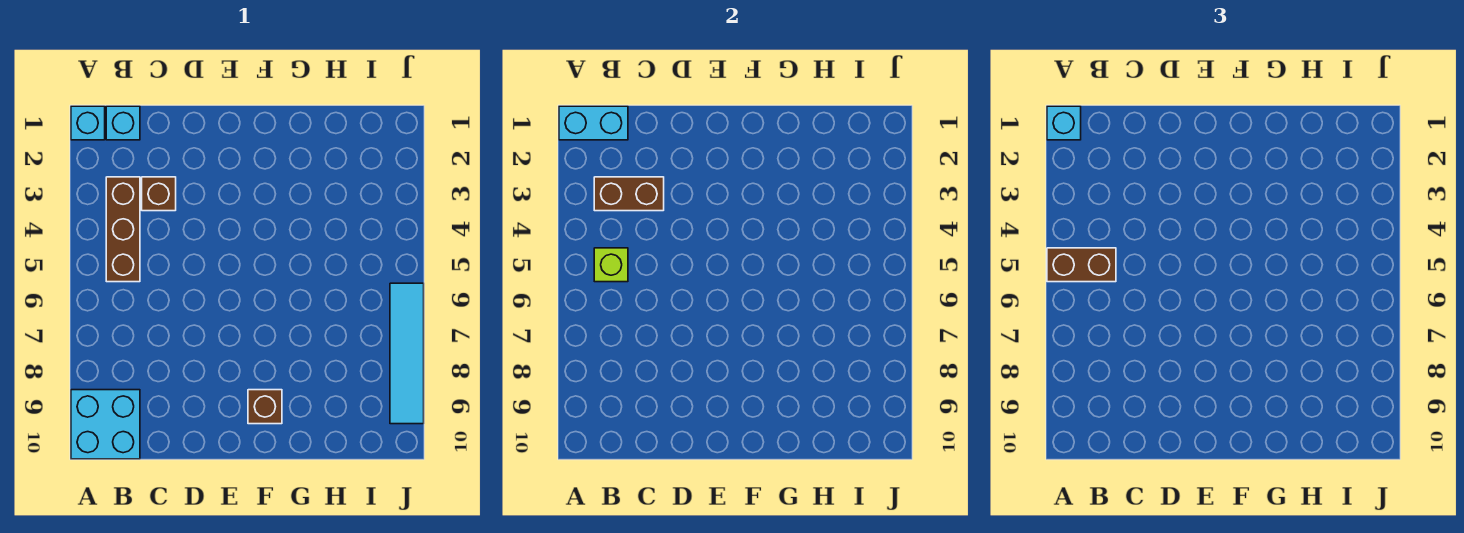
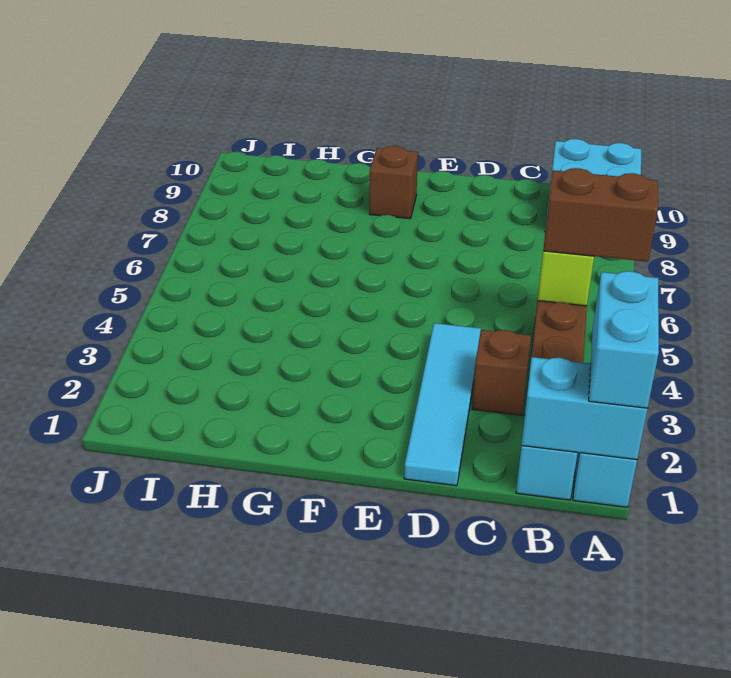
cyan brick A1 level 3 -> cyan brick A1:A2 level 3
brown brick B3:C3 level 2 -> none
cyan tile J6:J9 level 1 -> cyan tile D1:D4 level 1

